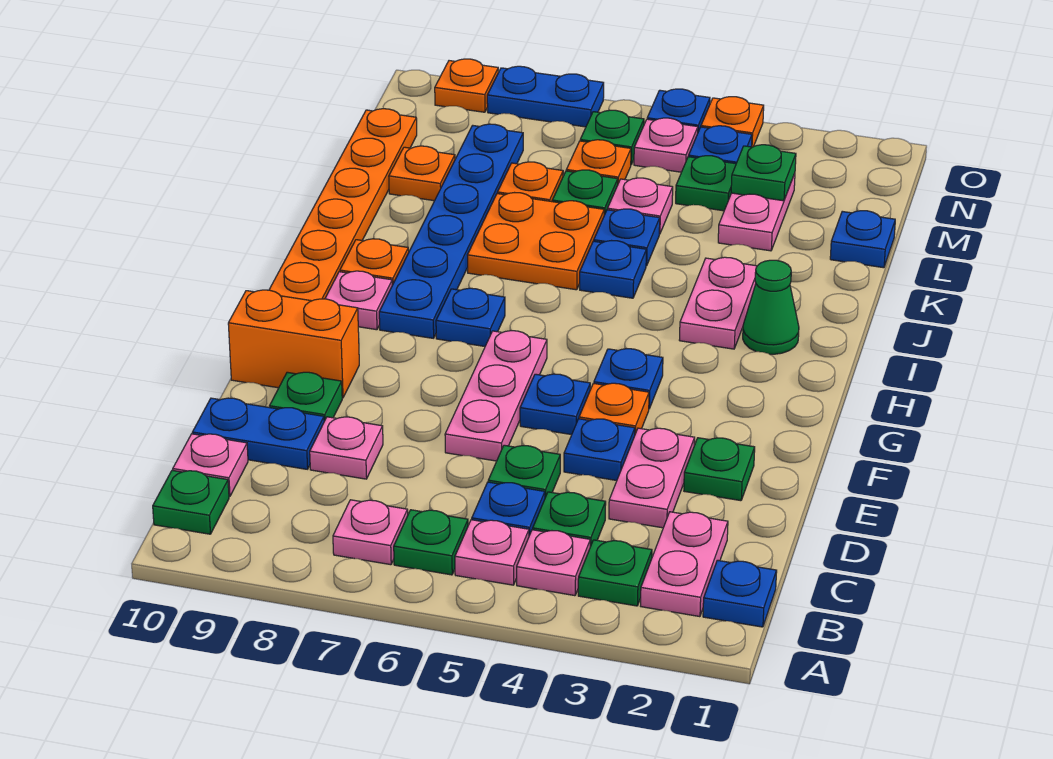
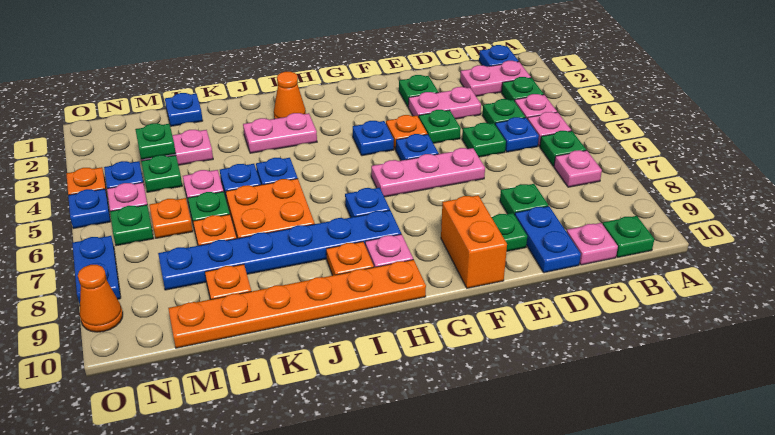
pink plate D8 level 1 -> green plate D8 level 1
blue plate E4 level 1 -> green plate E4 level 1
green cone I2 level 1 -> orange cone I2 level 1
orange plate O9 level 1 -> orange cone O9 level 1

